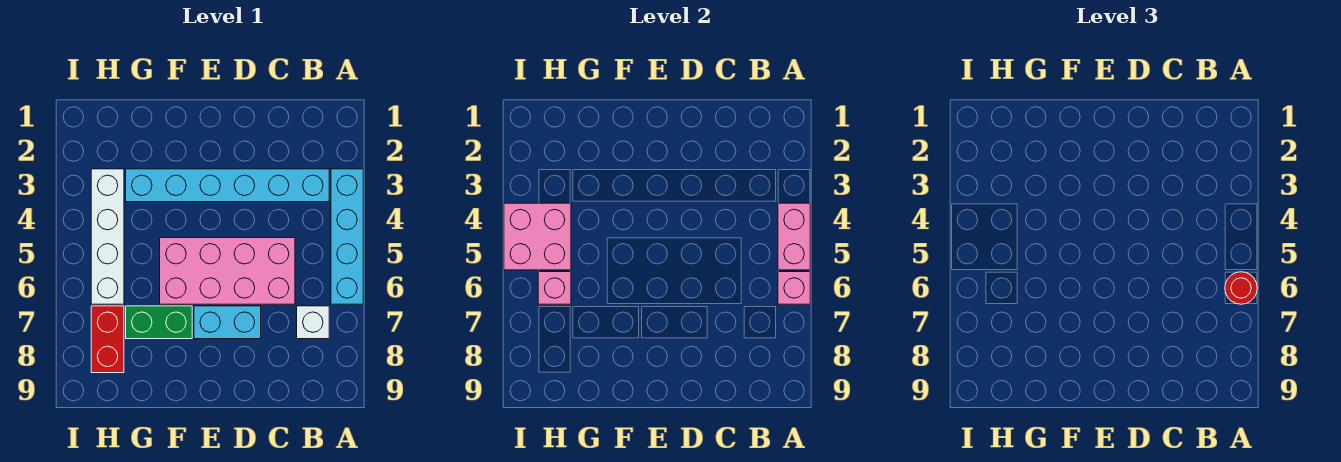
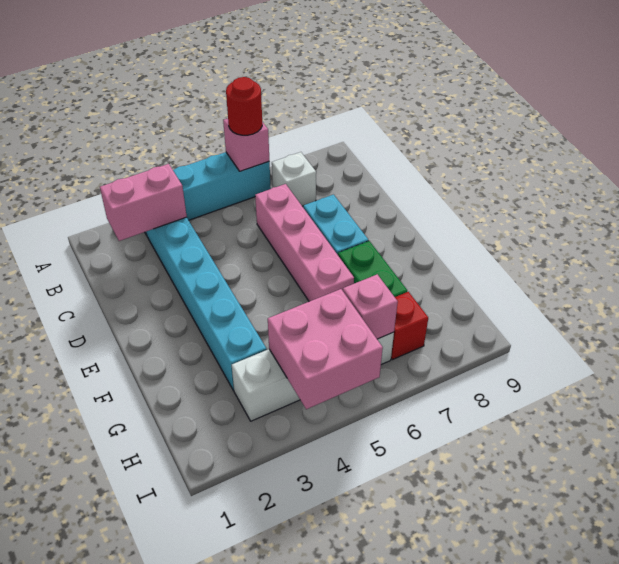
pink brick A4:A5 level 2 -> pink brick B2:B3 level 2
pink brick C5:F6 level 1 -> pink brick C6:F6 level 1
red brick H7:H8 level 1 -> red brick H7 level 1

